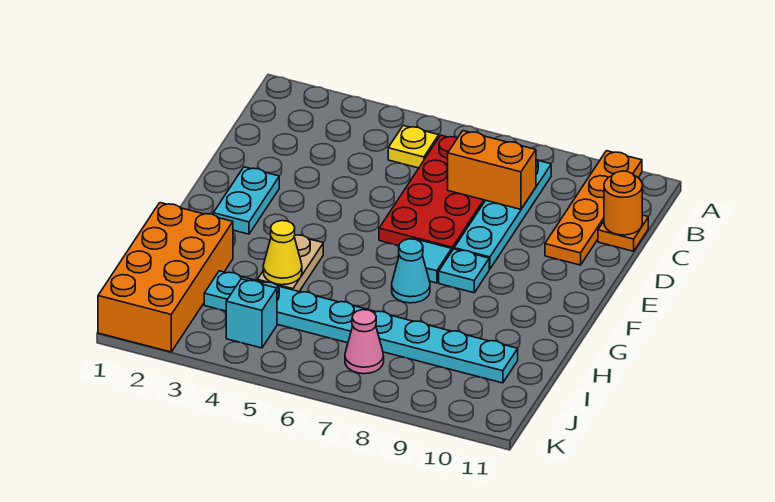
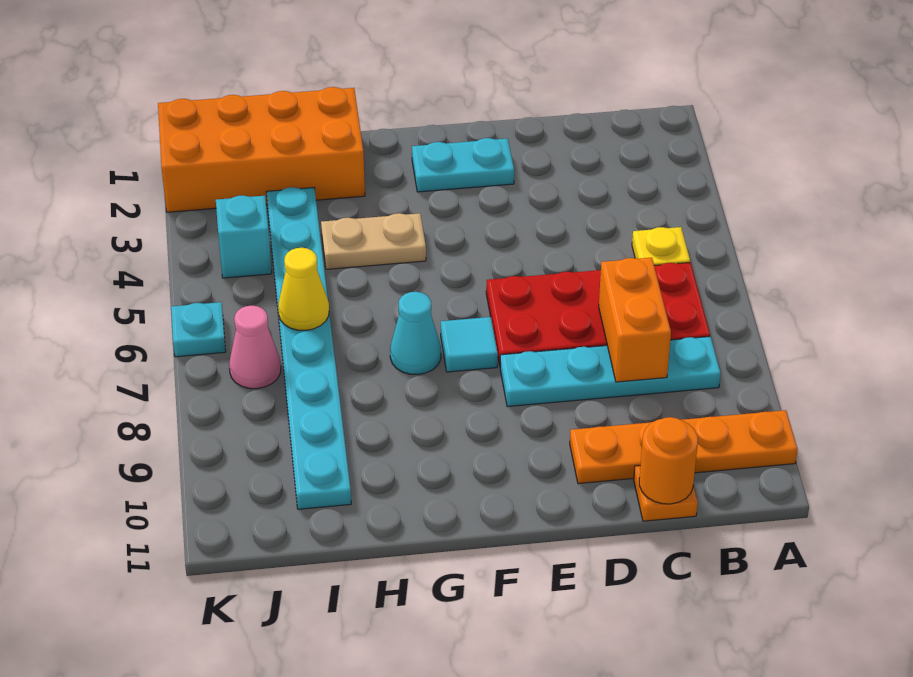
cyan plate F8 level 1 -> cyan plate K6 level 1
yellow cone H4 level 2 -> yellow cone I6 level 2

